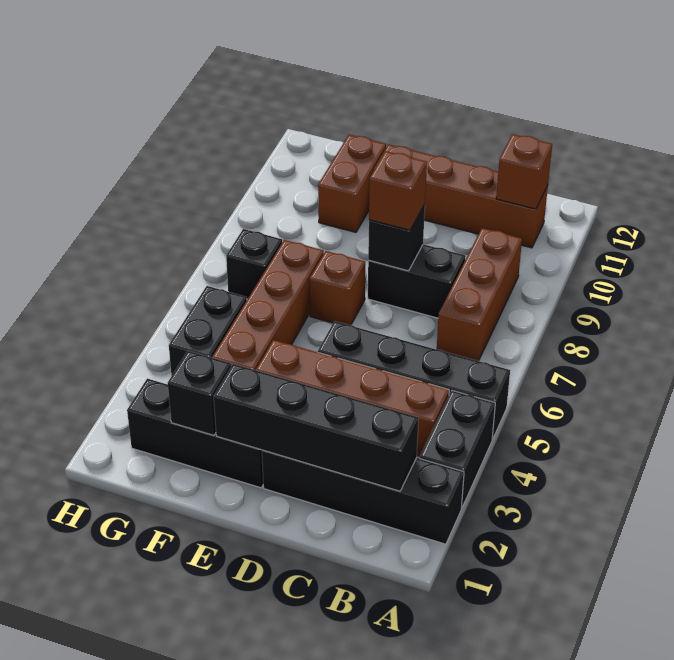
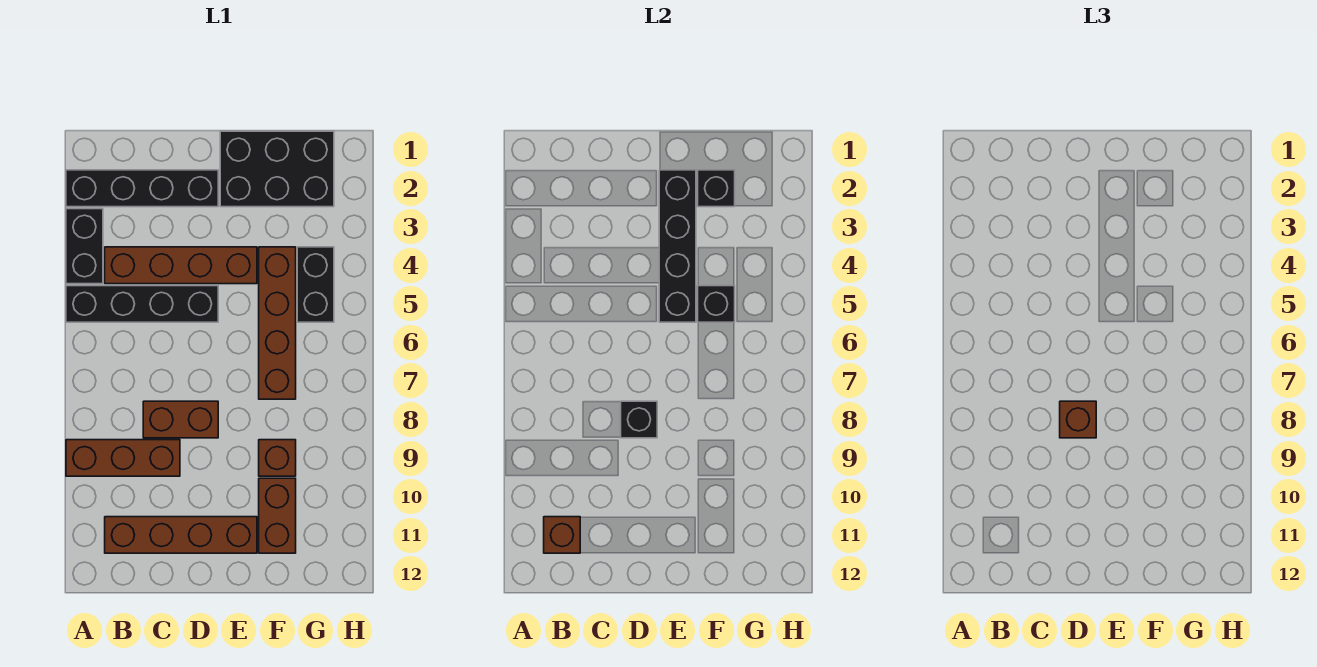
black brick B2:E2 level 2 -> black brick E2:E5 level 2
brown brick B7:B9 level 1 -> brown brick A9:C9 level 1
black brick C8:D8 level 1 -> brown brick C8:D8 level 1
black brick E2:G2 level 1 -> black brick E1:G2 level 1
brown brick E7 level 1 -> brown brick F9 level 1
black brick G7 level 1 -> black brick F5 level 2

